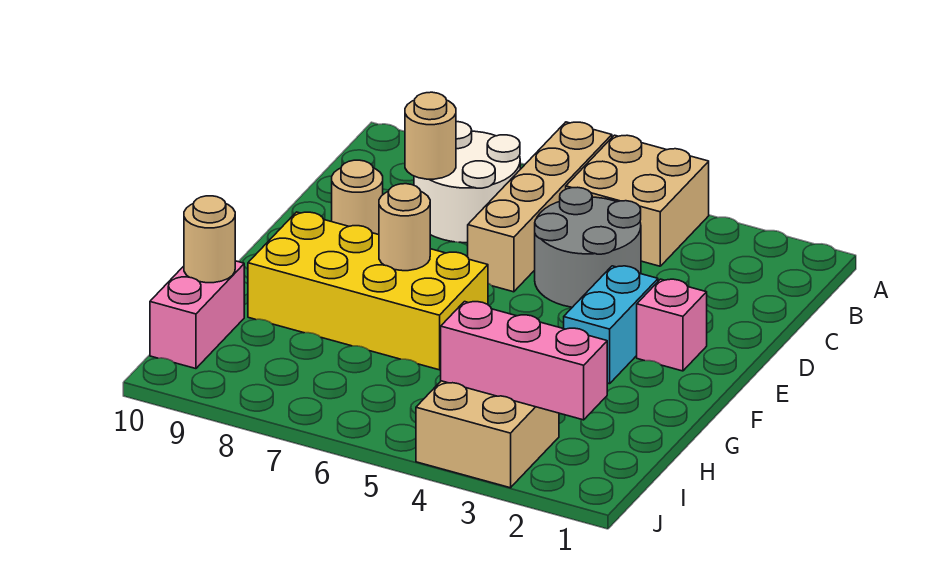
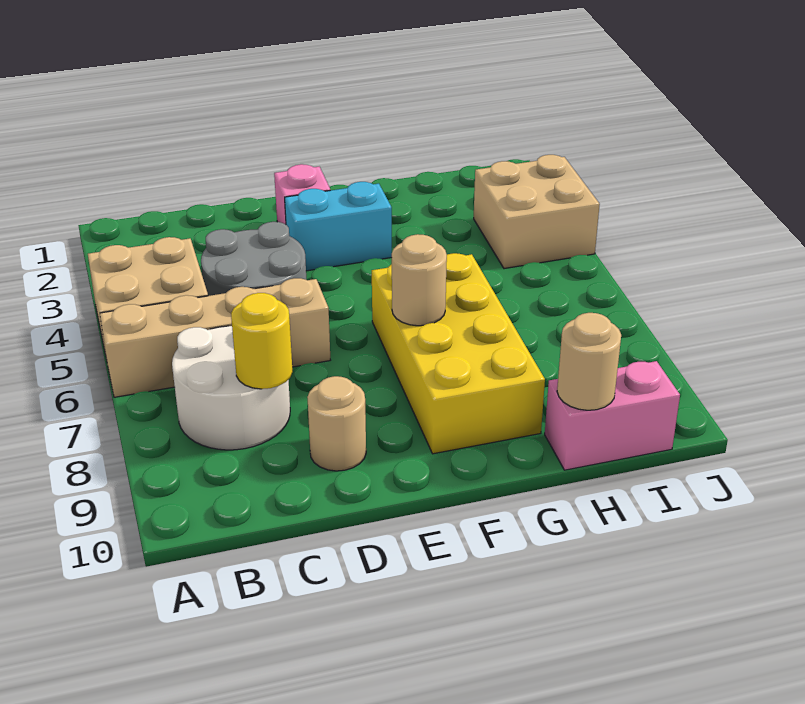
tan round brick C8 level 2 -> yellow round brick C8 level 2
pink brick I2:I4 level 2 -> none

